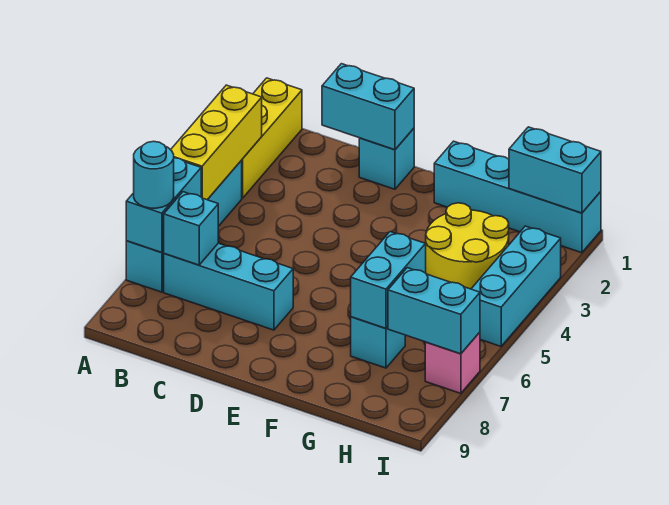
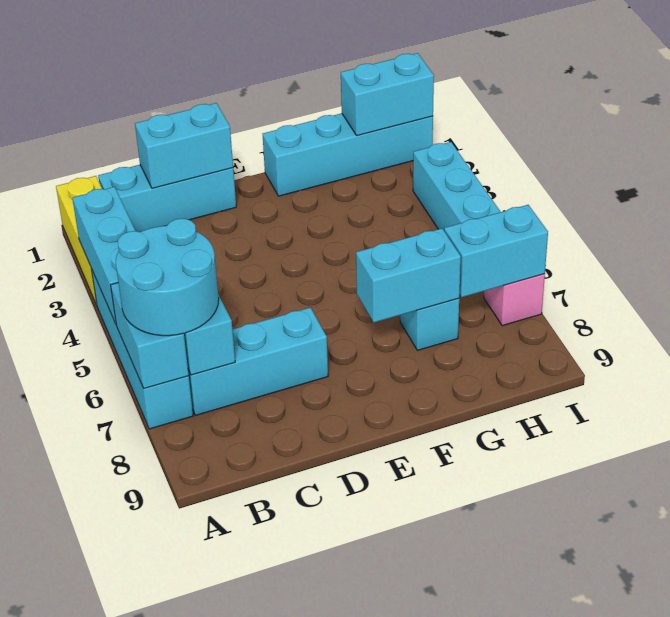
yellow brick A3:A5 level 2 -> cyan brick A3:A5 level 2
cyan round brick A7 level 3 -> cyan round brick A6:B7 level 3
cyan brick D1 level 1 -> cyan brick B1:D1 level 1
yellow round brick G3:H4 level 1 -> none
cyan brick G6:G7 level 2 -> cyan brick F7:G7 level 2

